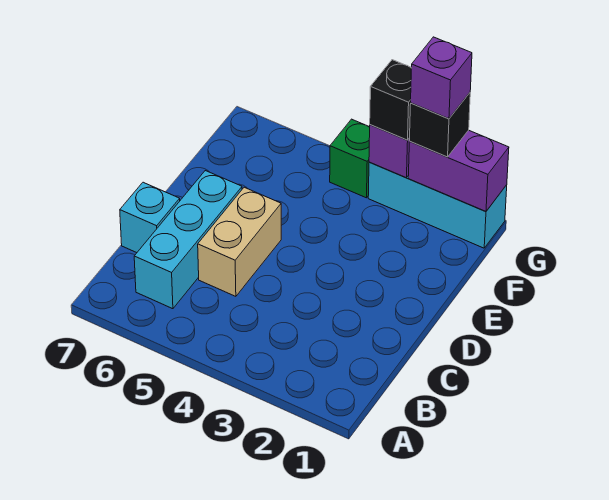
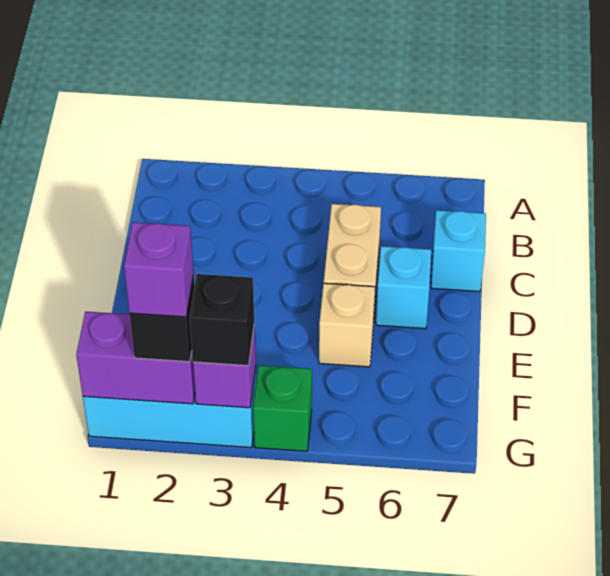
cyan brick B6:D6 level 1 -> cyan brick D6 level 1
none -> tan brick E5 level 1

